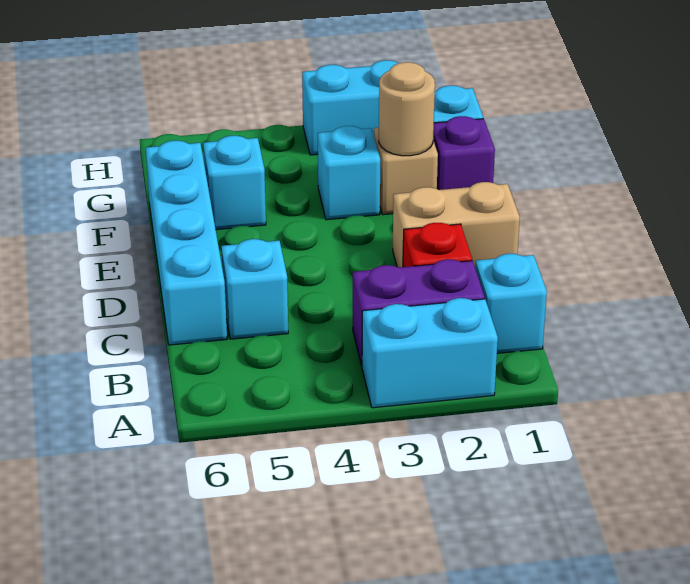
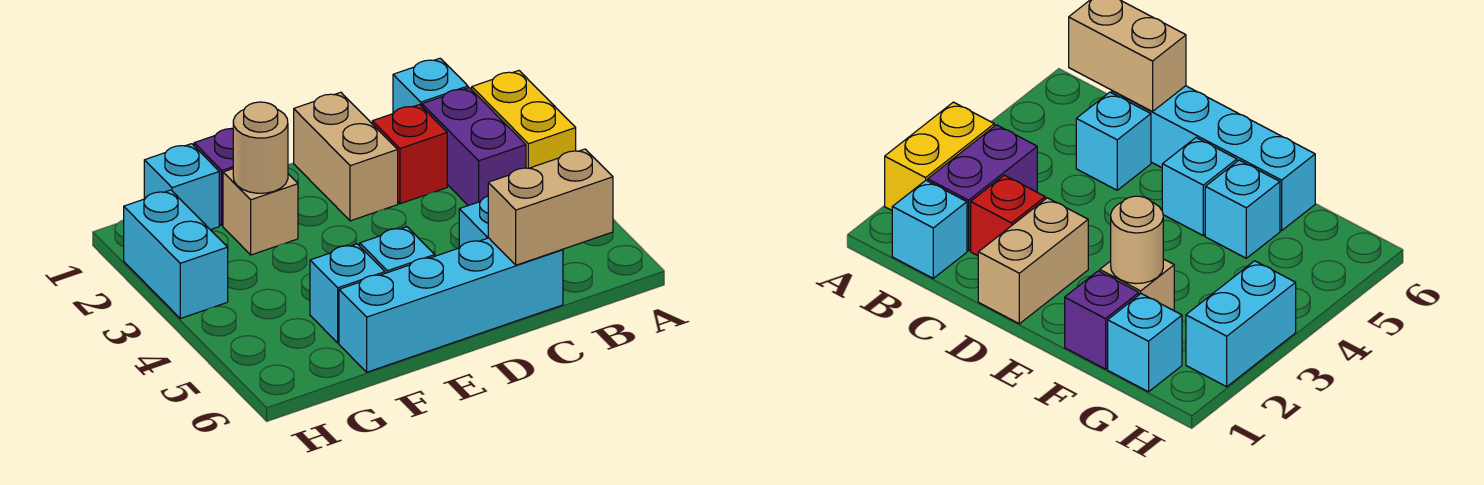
cyan brick A2:A3 level 1 -> yellow brick A2:A3 level 1
none -> tan brick B6:C6 level 2
cyan brick F3 level 1 -> cyan brick E5 level 1

